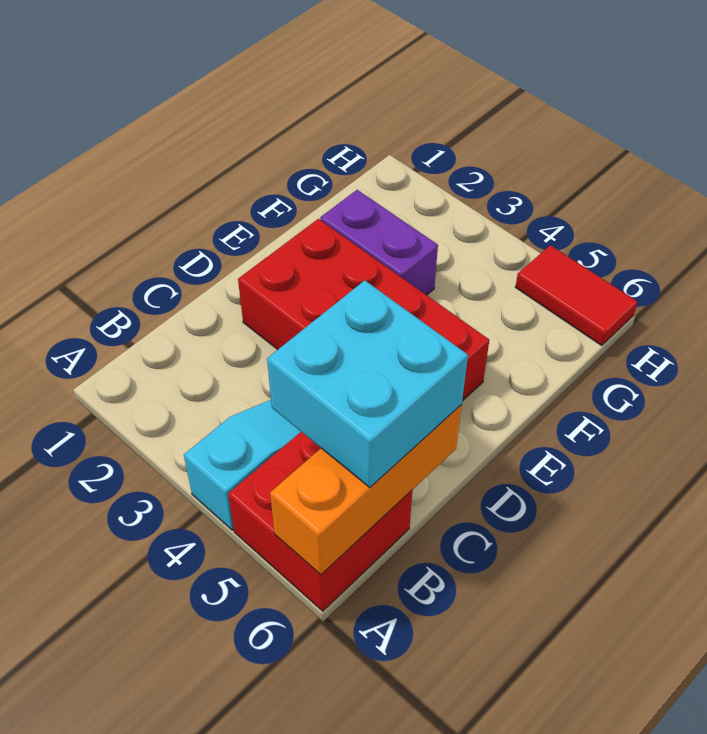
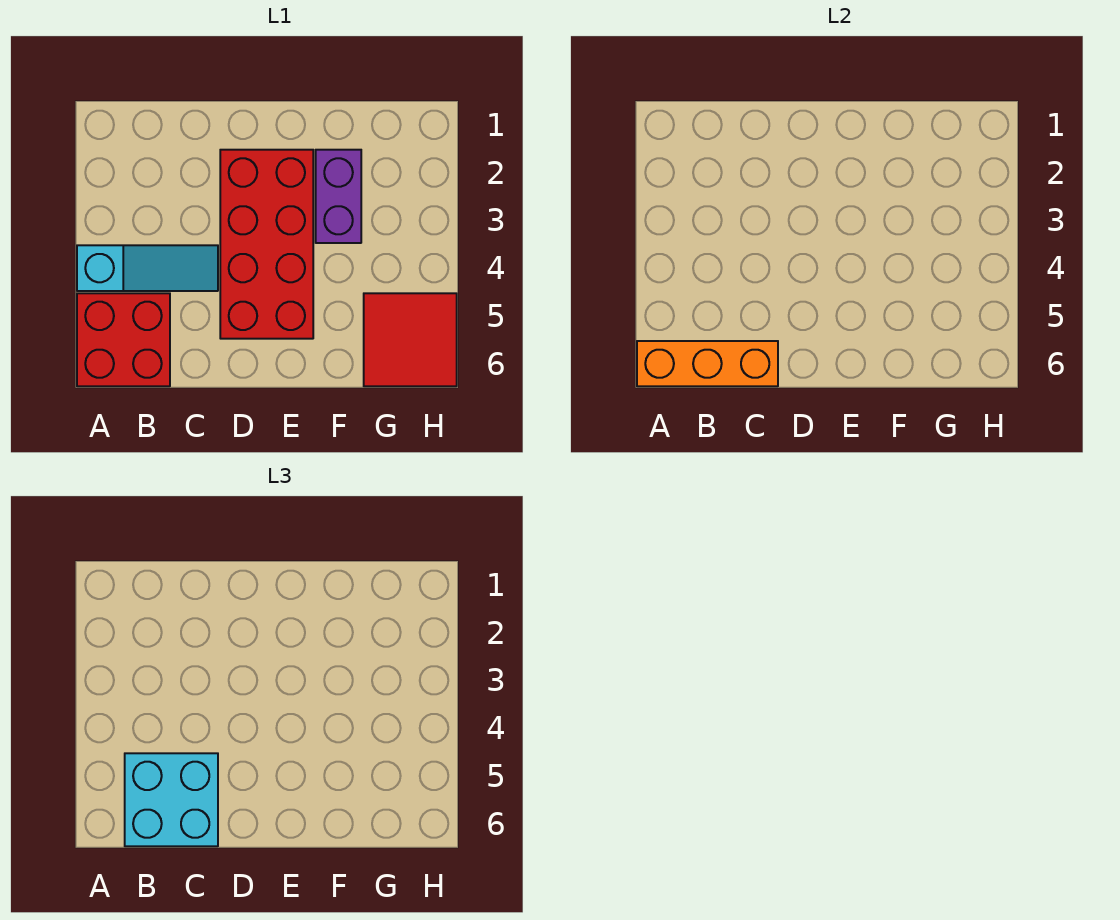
red tile H5:H6 level 1 -> red tile G5:H6 level 1

